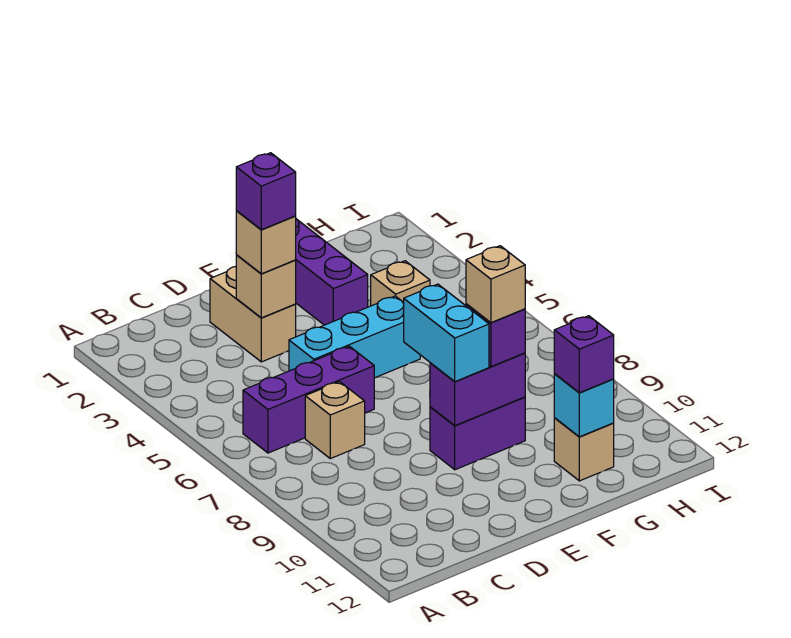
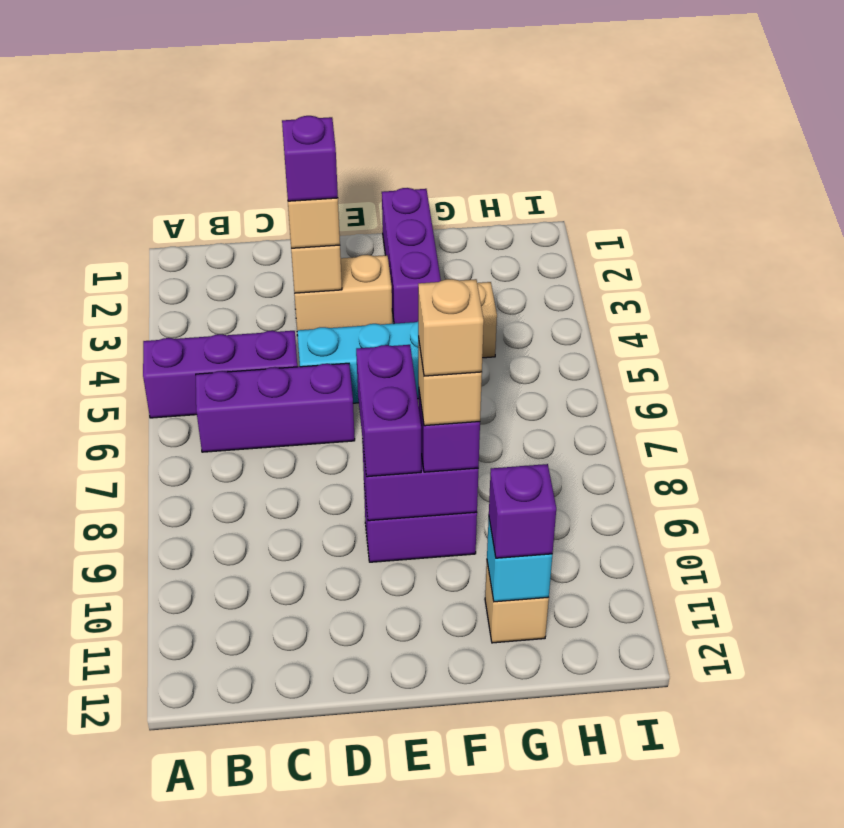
none -> purple brick A5:C5 level 1
tan brick C7 level 1 -> tan brick F9 level 5
tan brick D2:D3 level 1 -> tan brick D3:E3 level 1
cyan brick E8:E9 level 3 -> purple brick E8:E9 level 3

